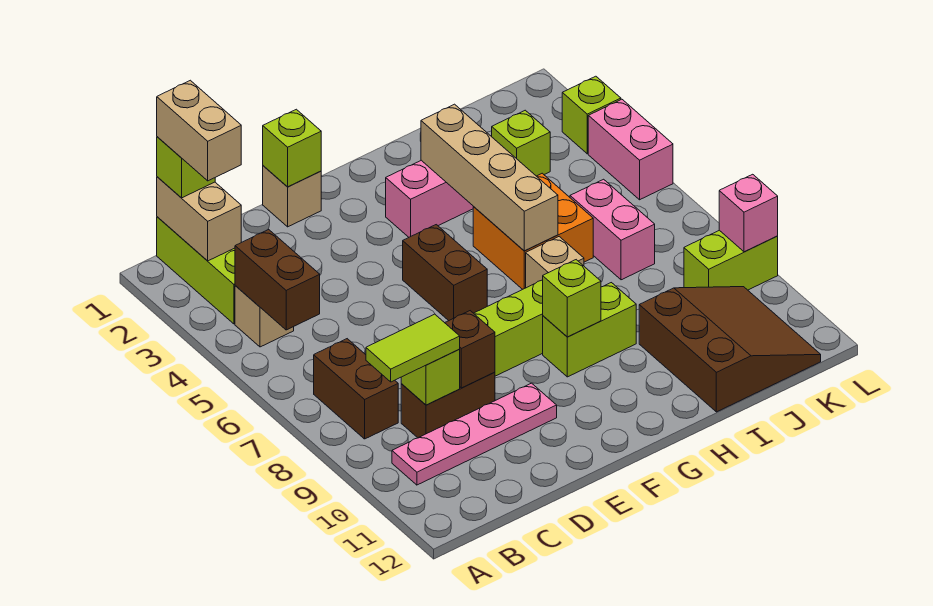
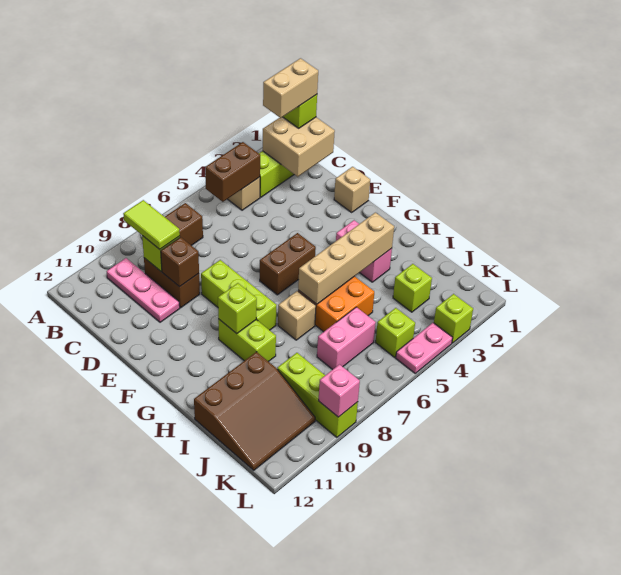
tan brick B1:B2 level 2 -> tan brick B1:C2 level 2
pink plate B10:E10 level 1 -> pink plate B10:D10 level 1
lime brick E1 level 2 -> lime brick K5 level 1
lime brick K9:L9 level 1 -> lime brick J9:L9 level 1
pink brick L4:L5 level 1 -> pink plate L4:L5 level 1

